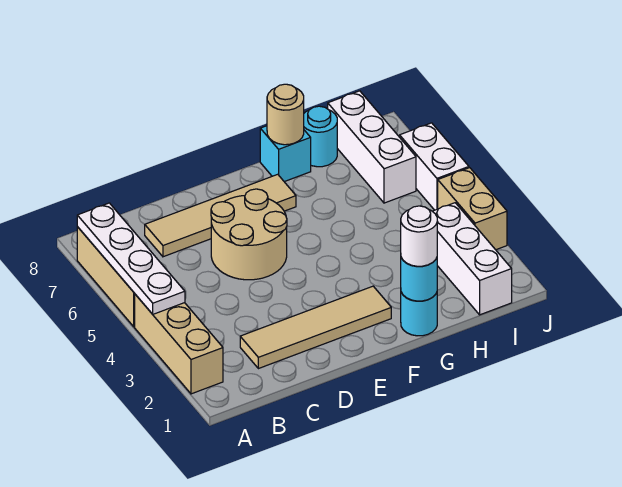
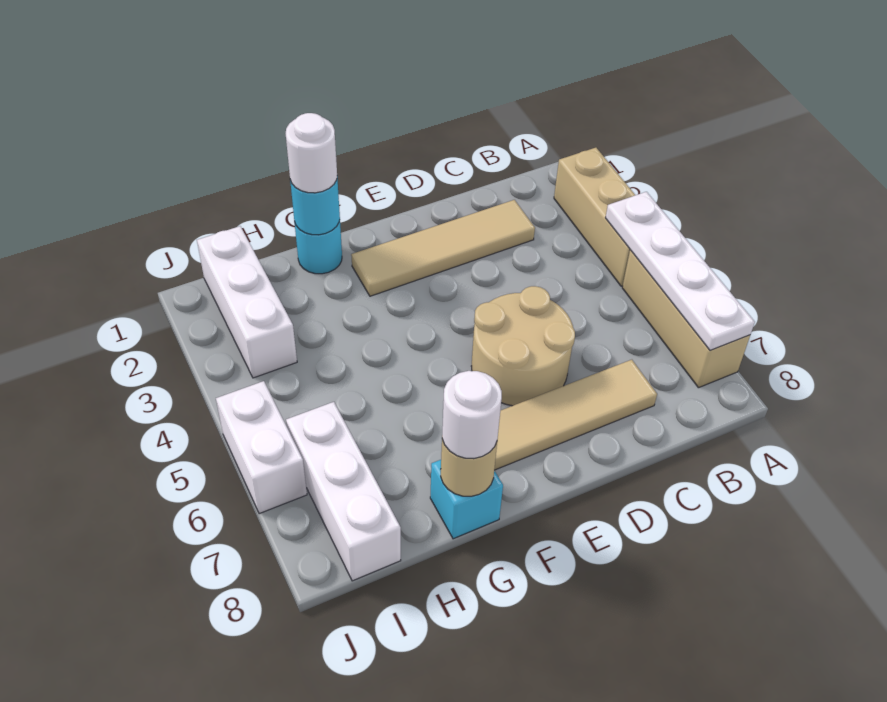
none -> white round brick G8 level 3
cyan round brick H8 level 1 -> none
tan brick J3:J4 level 1 -> none

